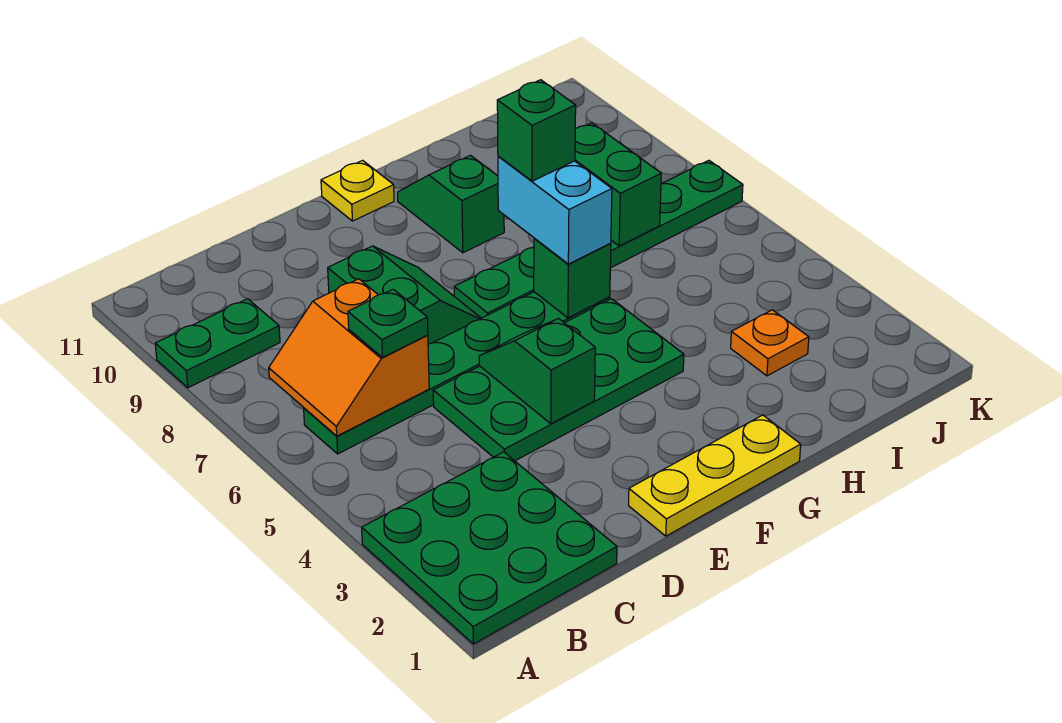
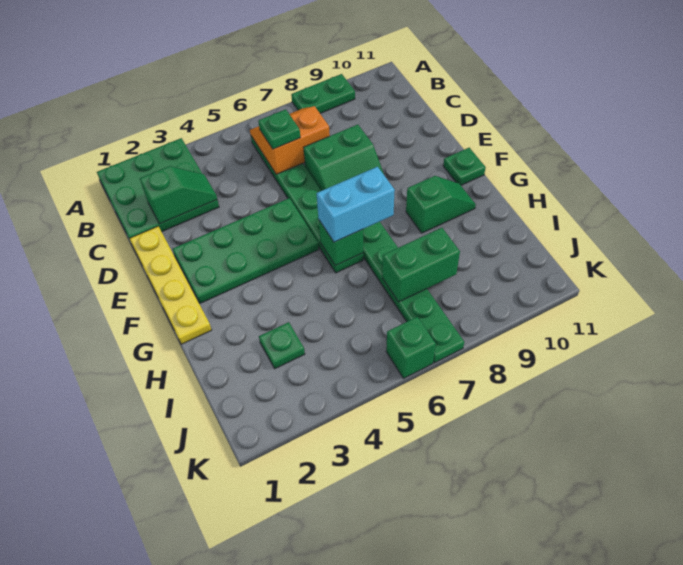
green plate A9:B9 level 1 -> green plate A8:A9 level 1
green plate D4:G5 level 1 -> green plate E2:F5 level 1
yellow plate E1:G1 level 1 -> yellow plate D1:G1 level 1
green slope E4:E5 level 2 top 4 -> green slope C2:C3 level 2 top 2
yellow plate F11 level 1 -> green plate F11 level 1
green brick G7 level 4 -> green brick K6 level 1
orange plate I3 level 1 -> green plate I3 level 1

